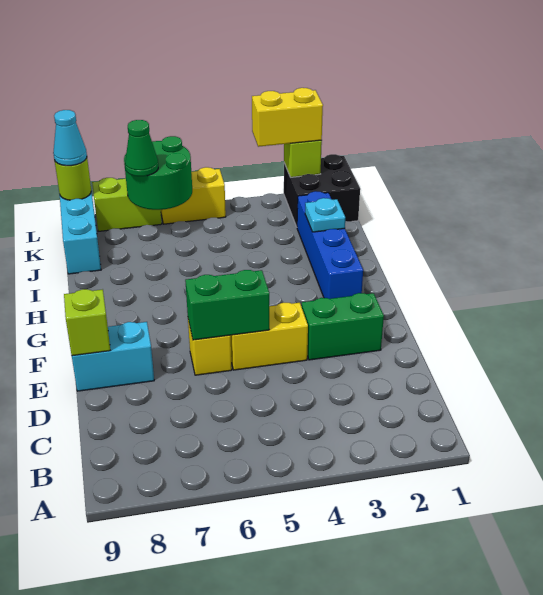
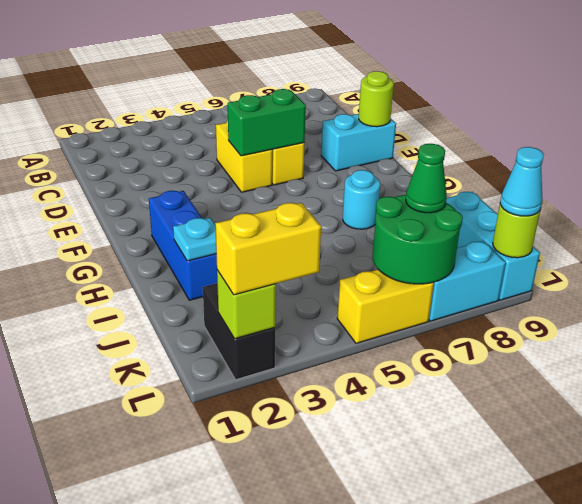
green brick E2:E3 level 1 -> none
yellow brick E4:E5 level 1 -> yellow brick D5:E5 level 1
lime brick E9 level 2 -> lime round brick E9 level 2
blue brick G2:J2 level 1 -> blue brick G2:I2 level 1
none -> cyan round brick H7 level 1
black brick K1:L2 level 1 -> black brick K2:L2 level 1
lime brick L7:L8 level 1 -> cyan brick L7:L8 level 1

